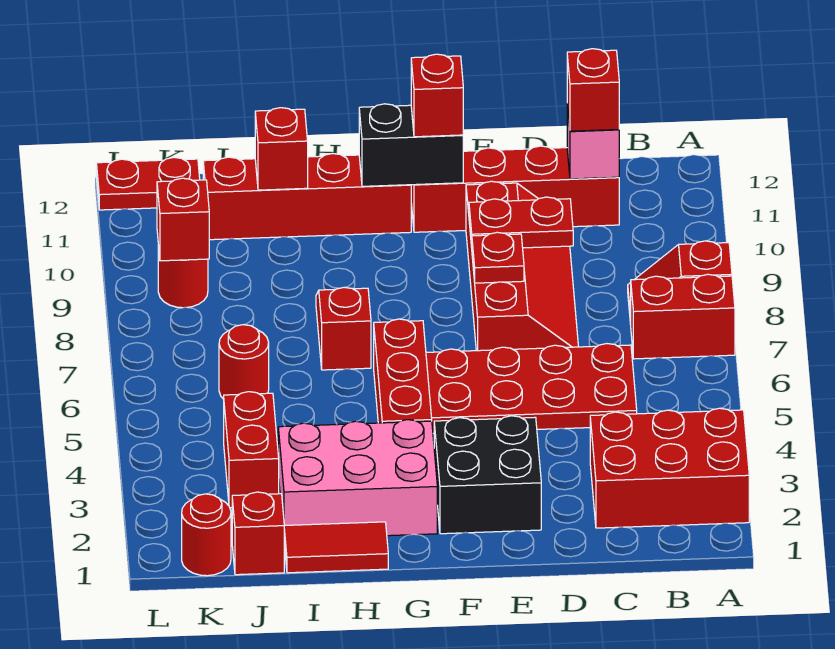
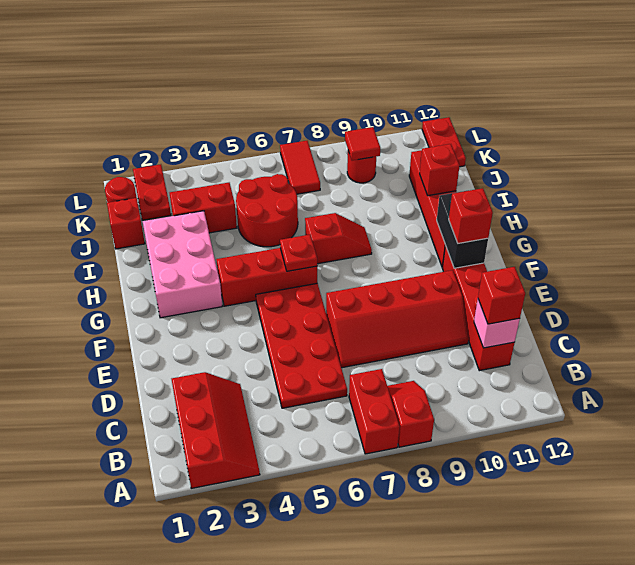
red brick A2:C3 level 1 -> red slope A2:C3 level 1 top 2
red plate D9:E9 level 2 -> red plate K2:L2 level 1
black brick E2:F3 level 1 -> none
red plate E8 level 2 -> red plate G6 level 2
red tile H1:I1 level 1 -> red tile K7:L7 level 1
red round brick J6 level 1 -> red round brick I5:J6 level 1
red brick K9 level 2 -> red tile K9 level 2

